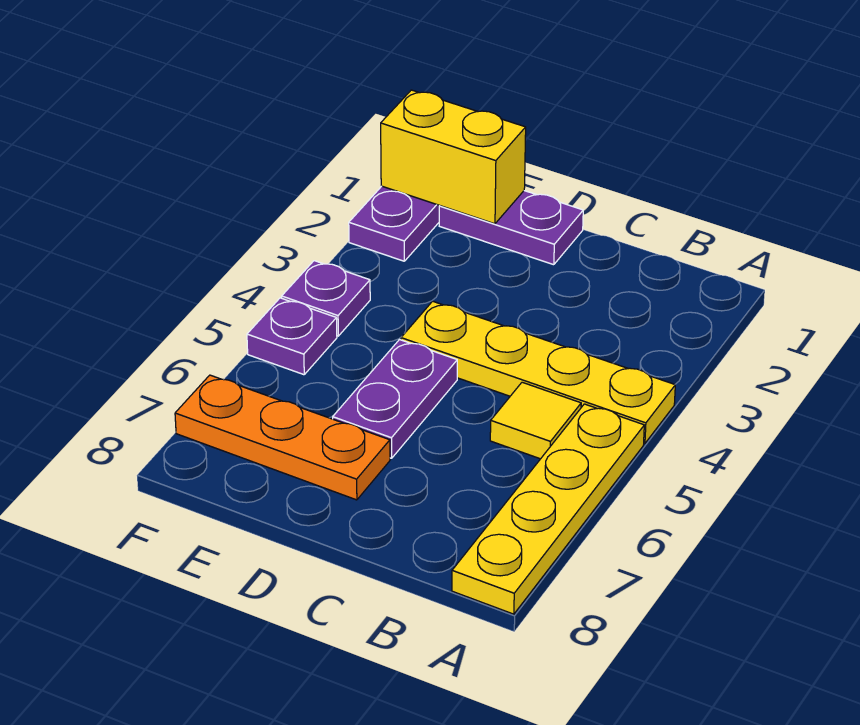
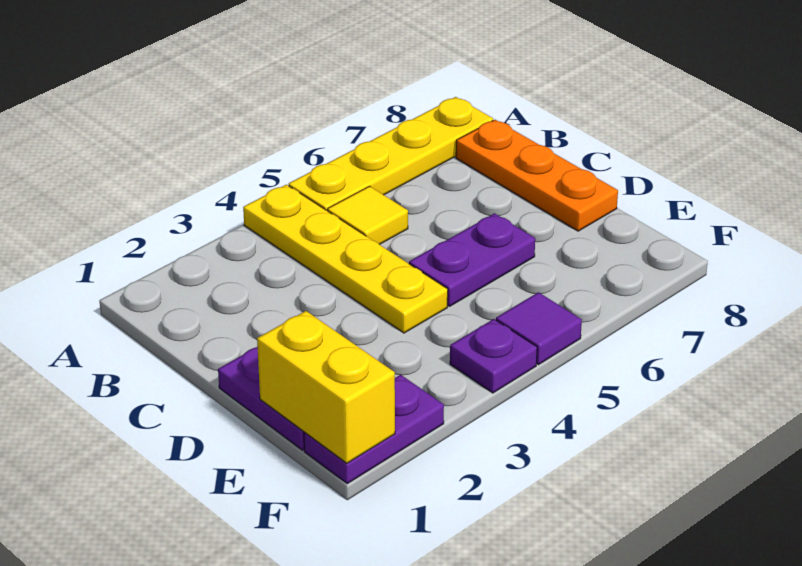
orange plate D7:F7 level 1 -> orange plate B8:D8 level 1
purple plate F5 level 1 -> purple tile F5 level 1

